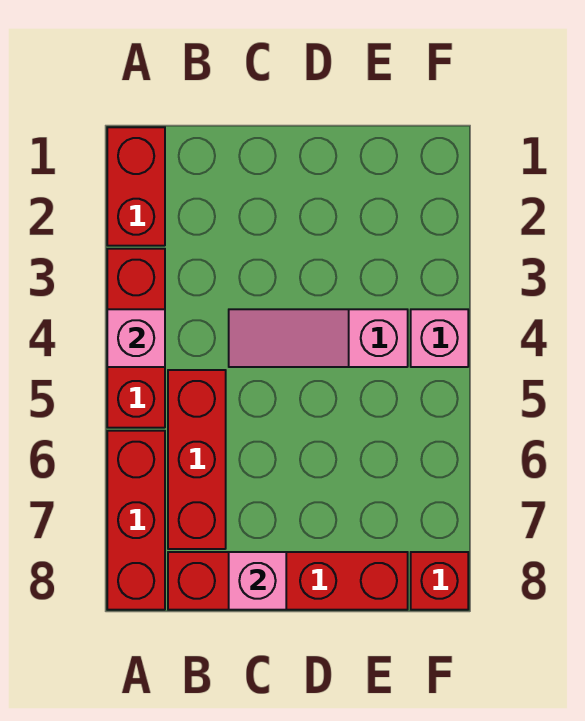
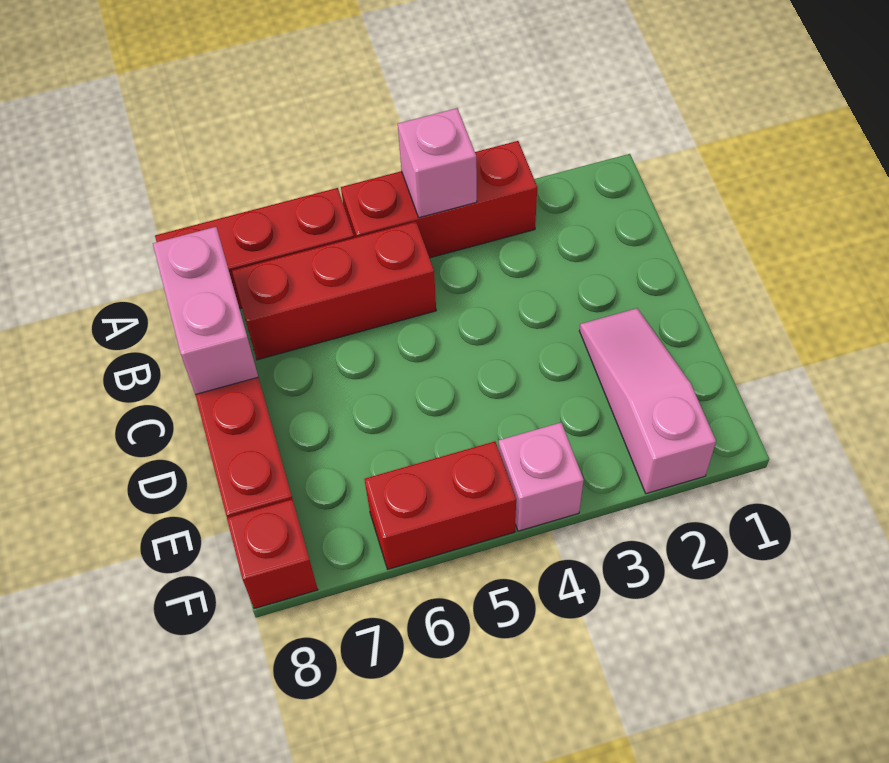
red brick A1:A2 level 1 -> red brick F5:F6 level 1
pink slope C4:E4 level 1 top E -> pink slope D2:F2 level 1 top F
pink brick C8 level 2 -> pink brick B8:C8 level 2

